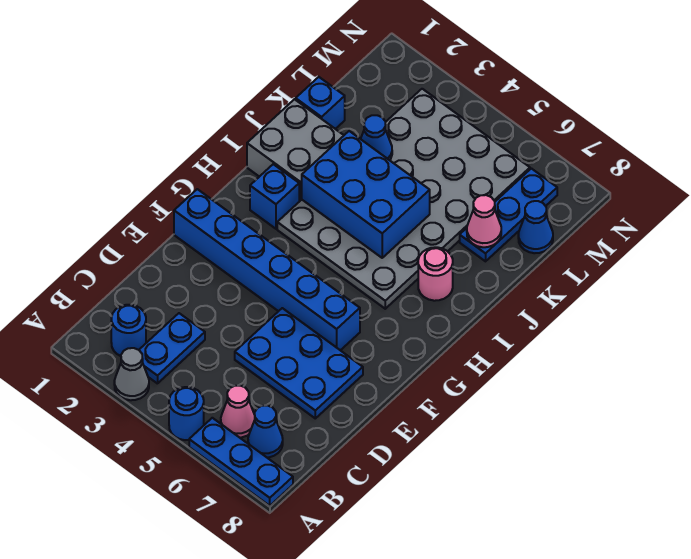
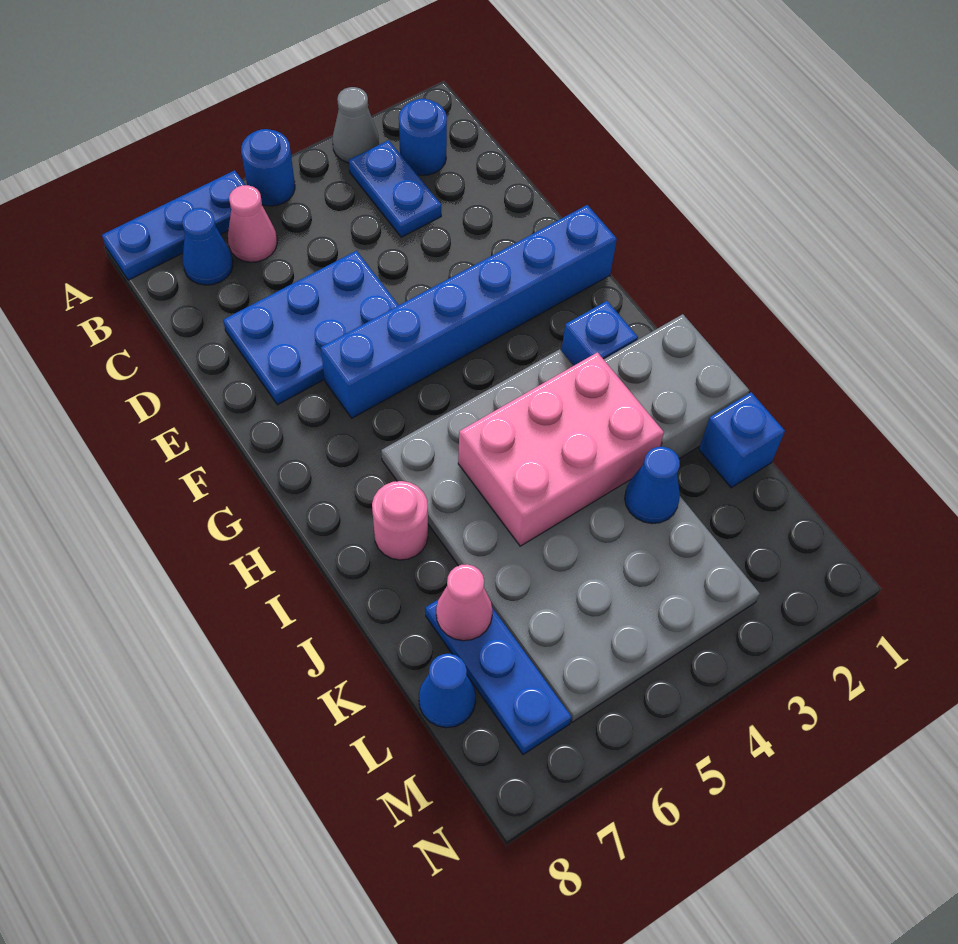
blue brick I3:J5 level 2 -> pink brick I3:J5 level 2

